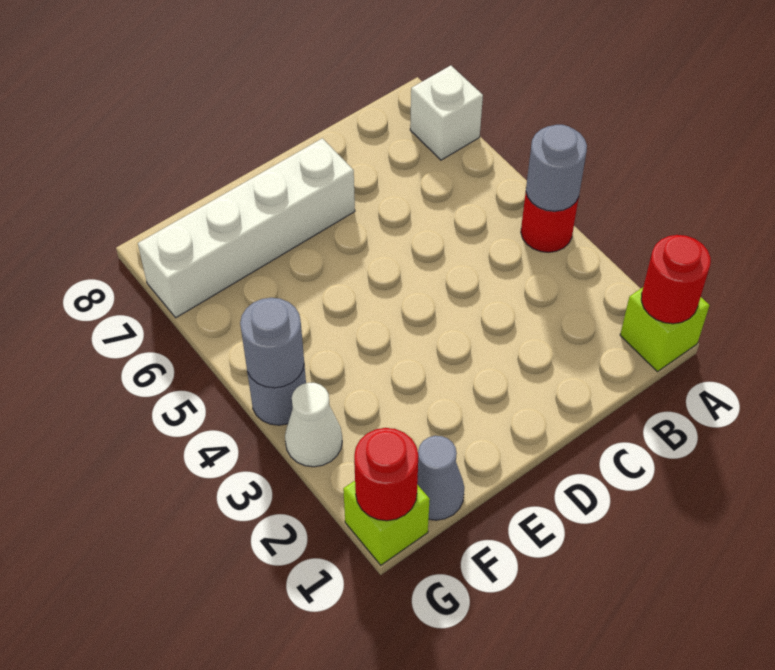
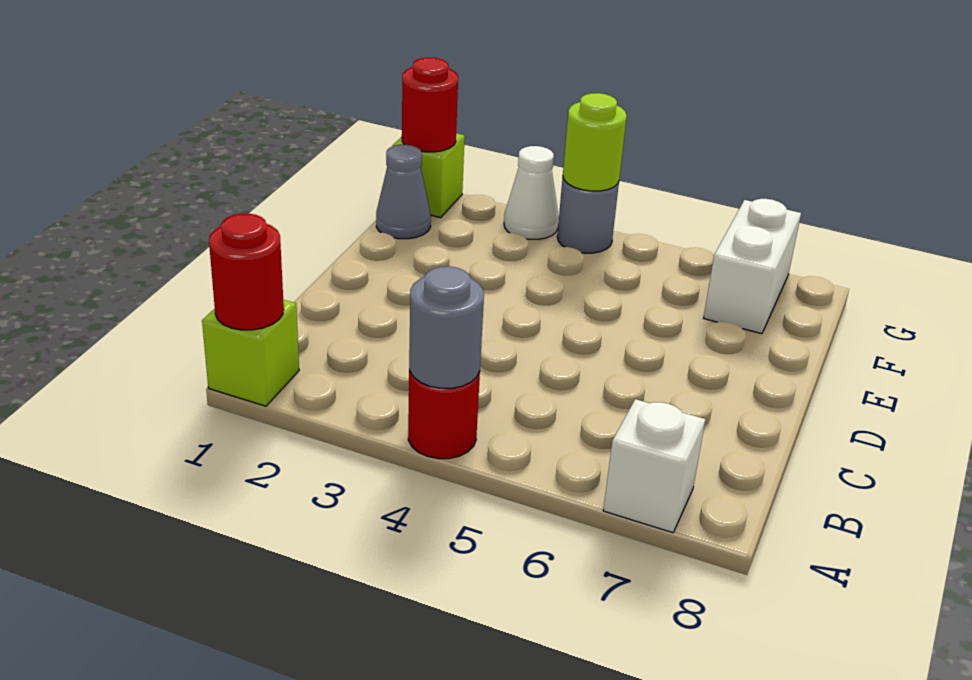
white brick D7:G7 level 1 -> white brick F7:G7 level 1
grey round brick G4 level 2 -> lime round brick G4 level 2

